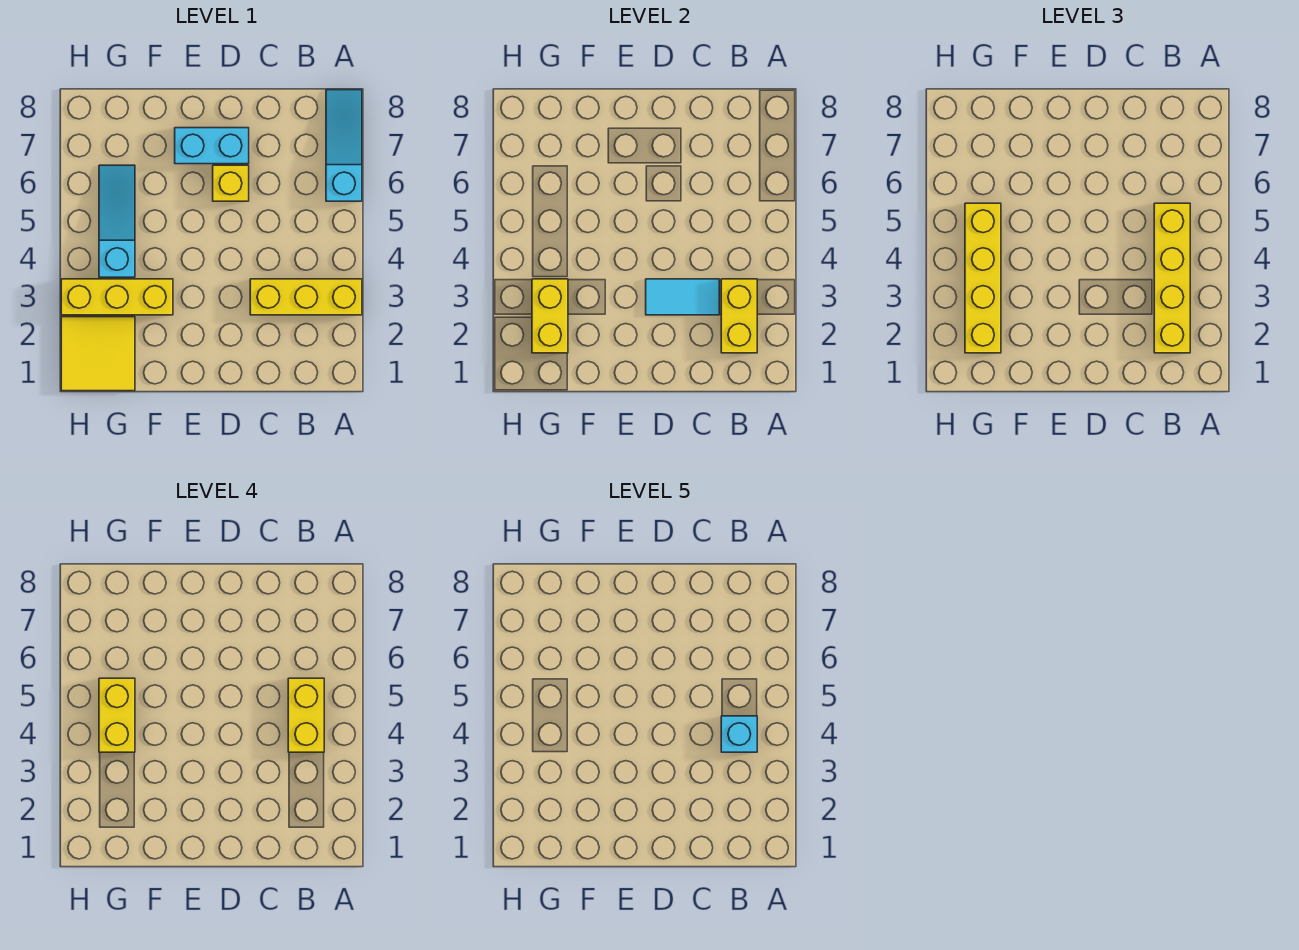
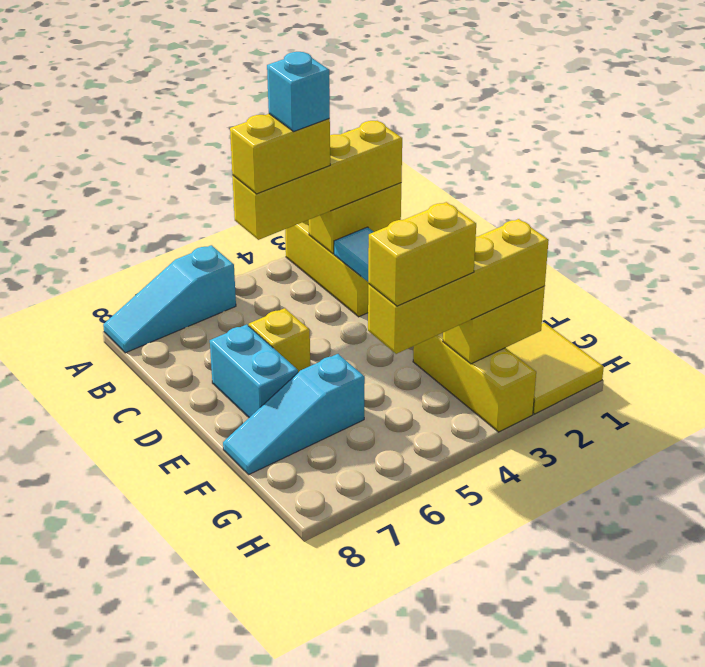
cyan slope G4:G6 level 1 top 4 -> cyan slope F6:F8 level 1 top 6

